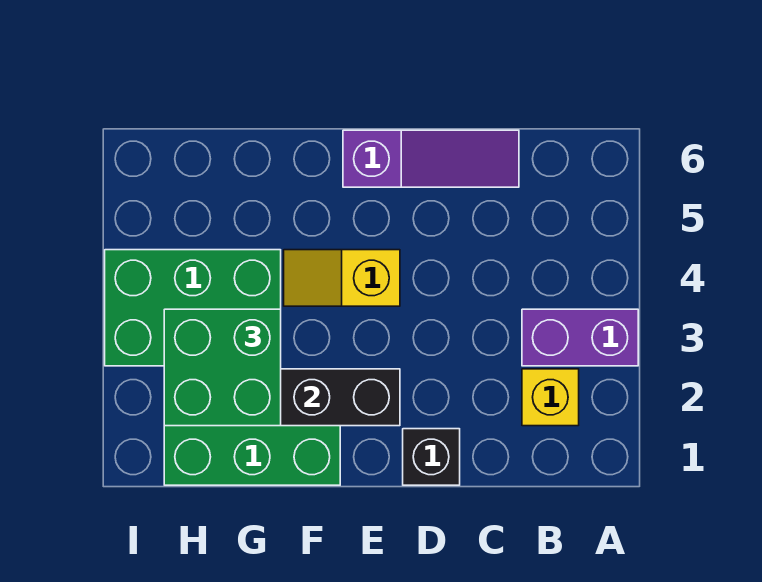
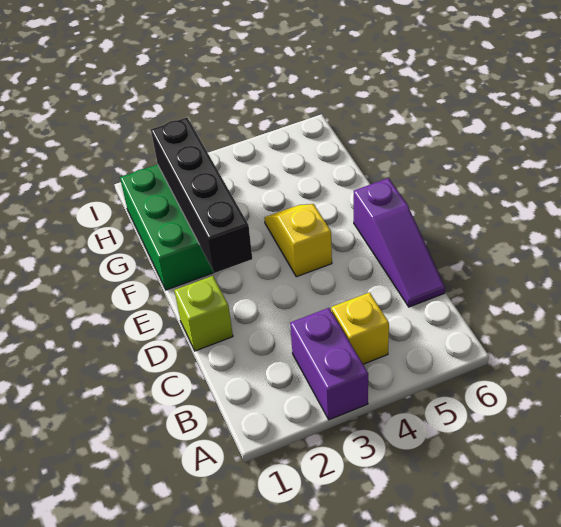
yellow brick B2 level 1 -> yellow brick B4 level 1
black brick D1 level 1 -> lime brick D1 level 1
green brick G2:H3 level 3 -> none
green brick G3:I4 level 1 -> none

